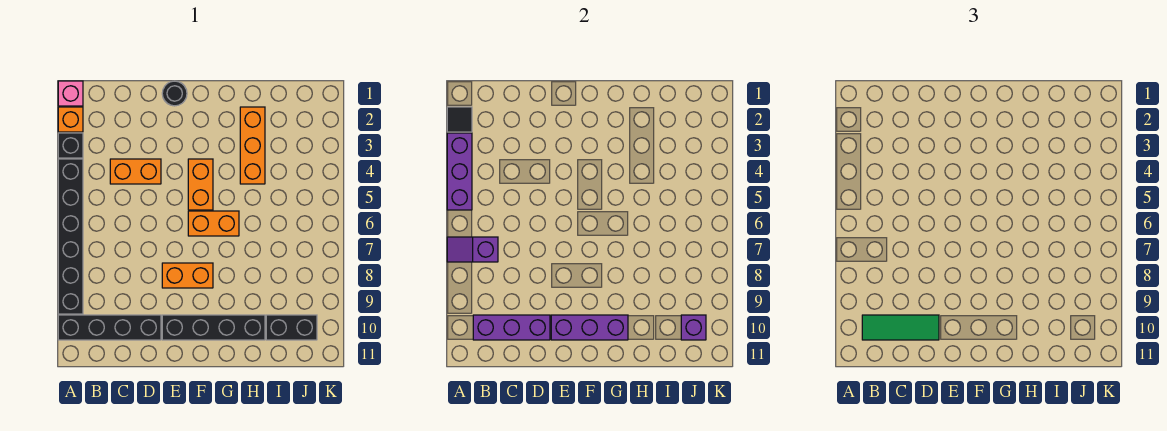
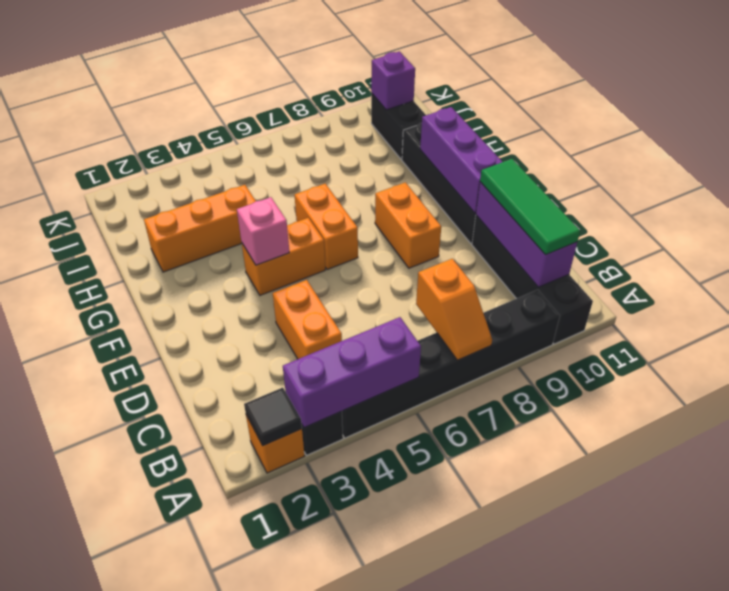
pink brick A1 level 1 -> pink brick F4 level 2
purple slope A7:B7 level 2 top B -> orange slope A7:B7 level 2 top B
black round brick E1 level 1 -> none

